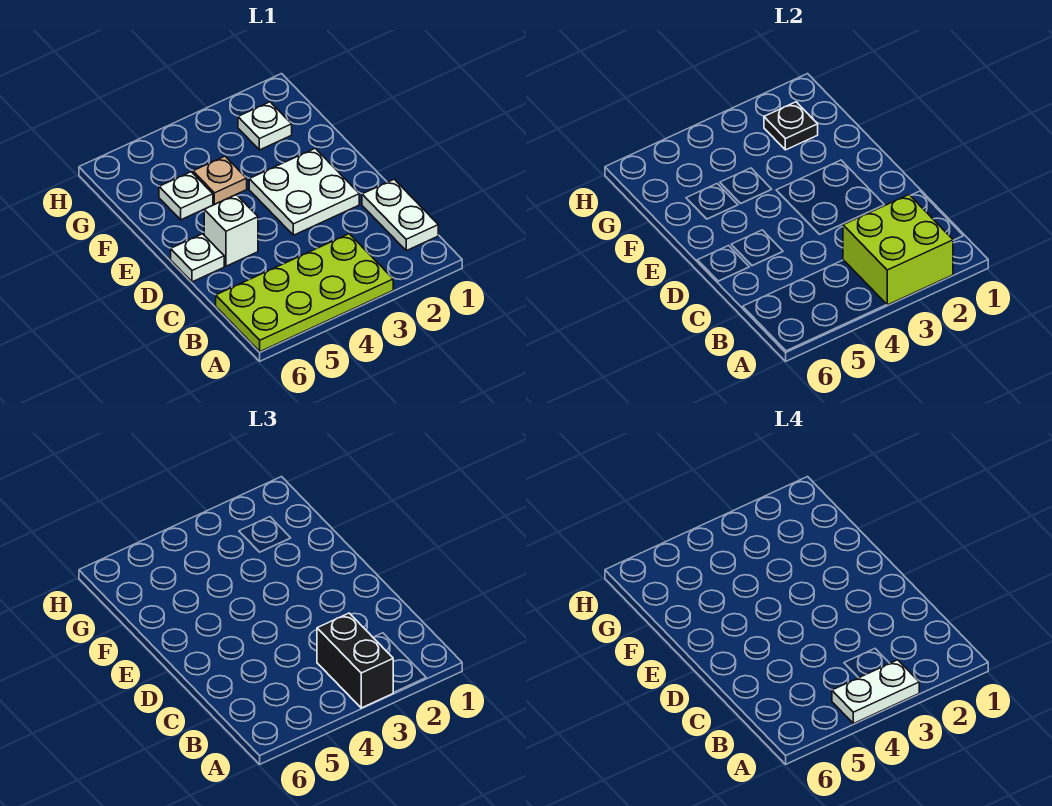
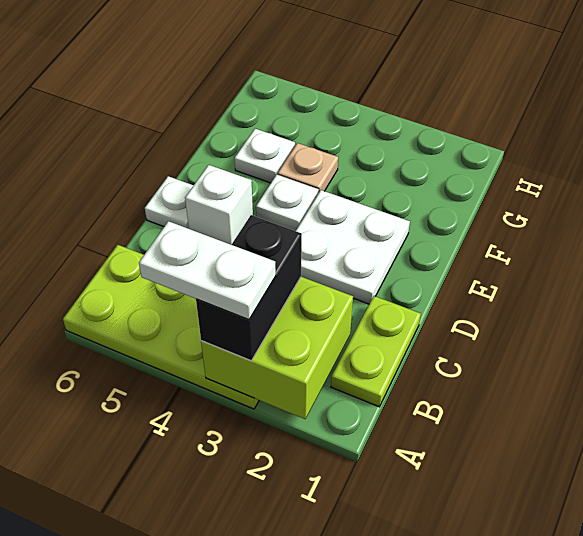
white plate B1:C1 level 1 -> lime plate B1:C1 level 1
white plate G2 level 1 -> white plate E4 level 1
black plate G2 level 2 -> none

